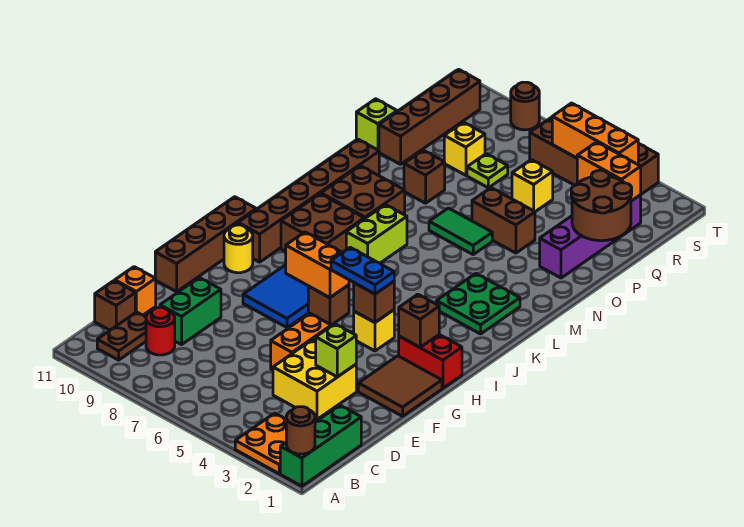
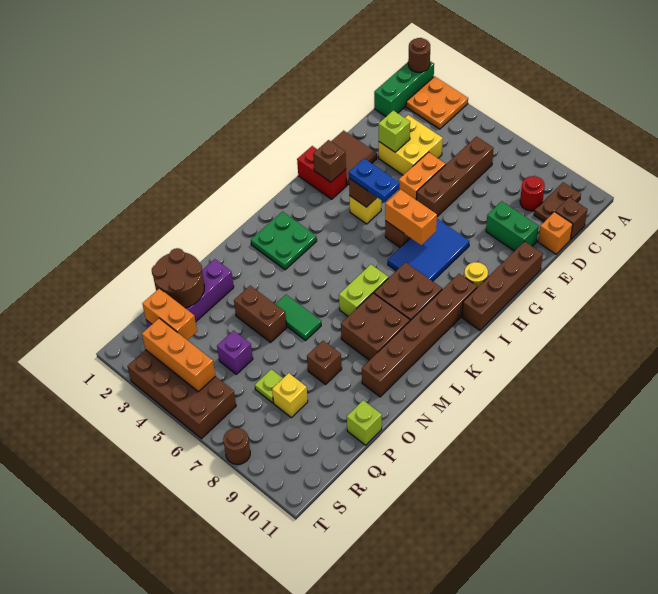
green brick D9:E9 level 1 -> green brick E9:E10 level 1
brown brick P10:S10 level 1 -> brown brick C6:F6 level 1
yellow brick Q5 level 1 -> purple brick Q5 level 1

